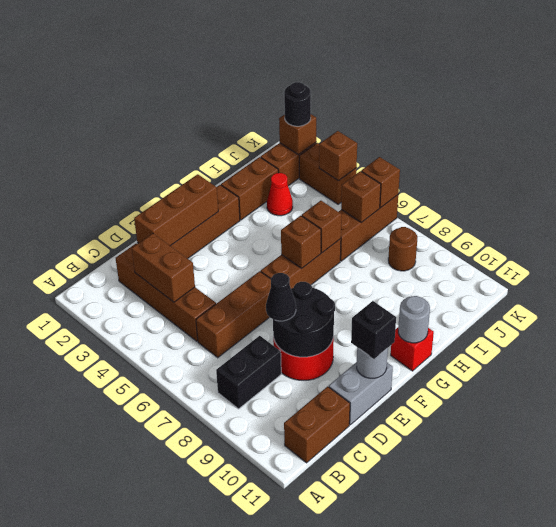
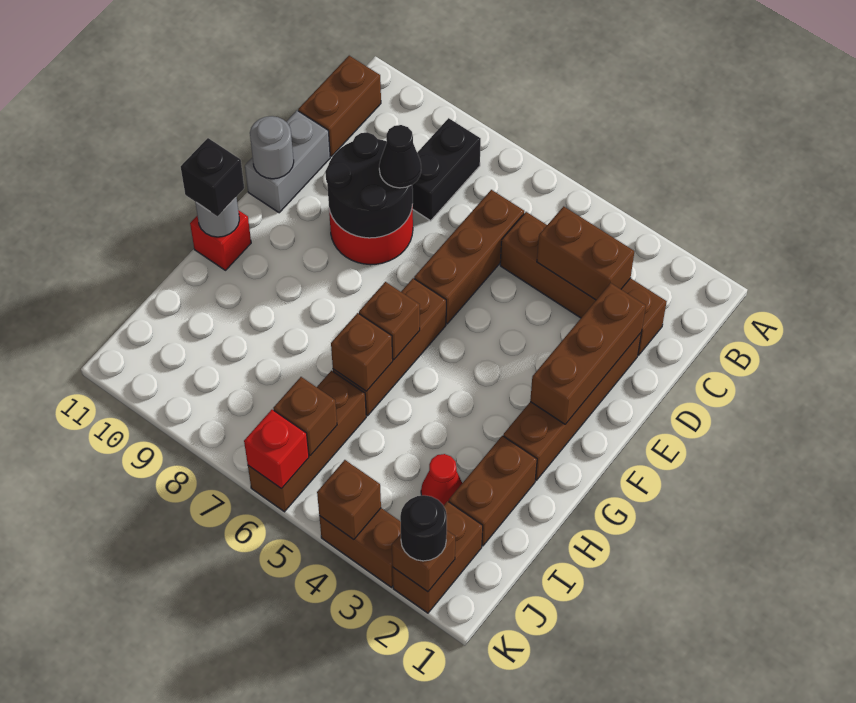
black brick E11 level 3 -> black brick G11 level 3
brown round brick J8 level 1 -> none
brown brick K6 level 2 -> red brick K6 level 2

